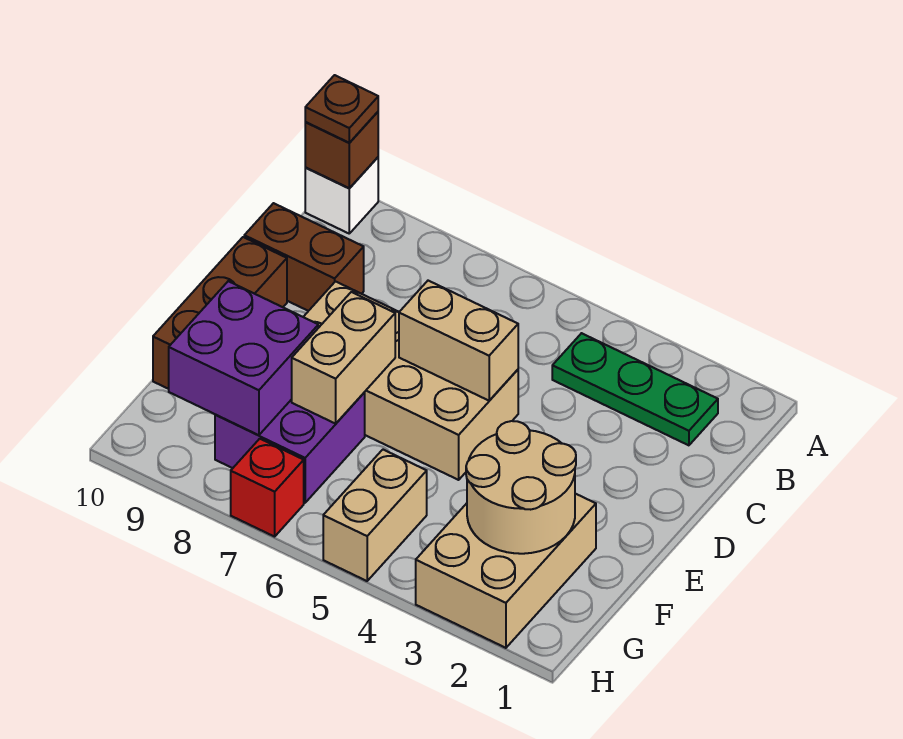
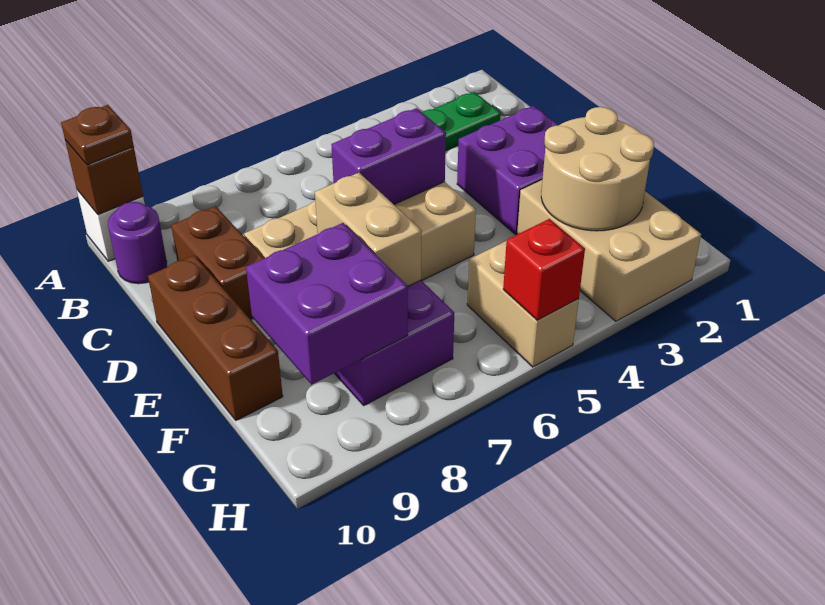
none -> purple round brick B10 level 1
brown brick C9:C10 level 1 -> brown brick C9:D9 level 1
none -> purple brick D2:E3 level 1
tan brick D5:D6 level 2 -> purple brick D5:D6 level 2
red brick H7 level 1 -> red brick H5 level 2

